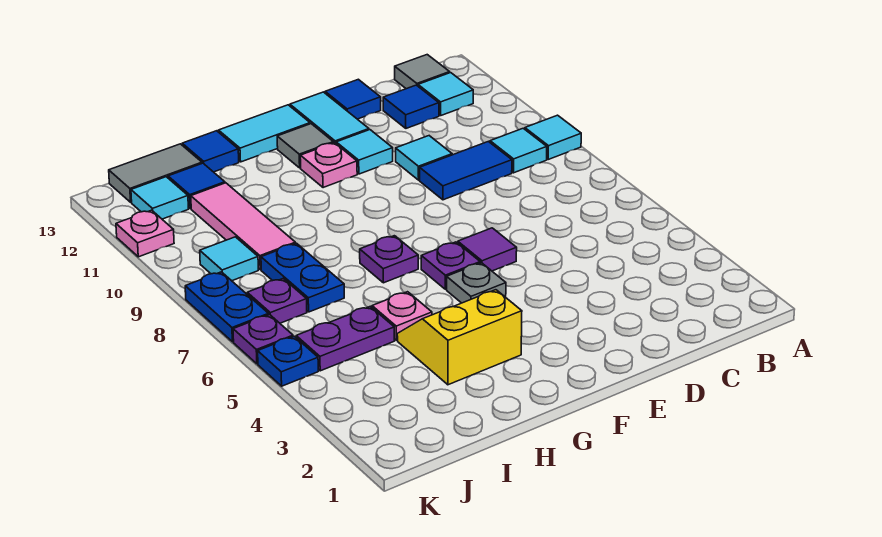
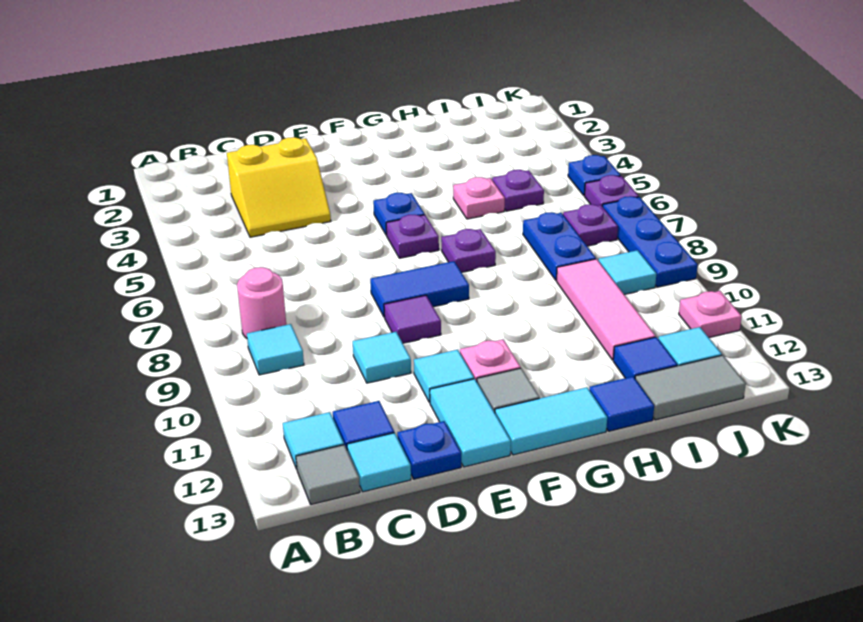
cyan tile A9 level 1 -> cyan tile C13 level 1
none -> pink round brick B8 level 1
blue tile C9:D9 level 1 -> blue tile E8:F8 level 1
blue tile D13 level 1 -> blue plate D13 level 1
purple tile E6 level 1 -> purple tile E9 level 1
grey plate F5 level 1 -> blue plate F5 level 1
yellow slope G3:H4 level 1 top 3 -> yellow slope C3:D4 level 1 top 3
purple plate I5:J5 level 1 -> purple plate I5 level 1
blue plate K7:K8 level 1 -> blue plate K7:K9 level 1

